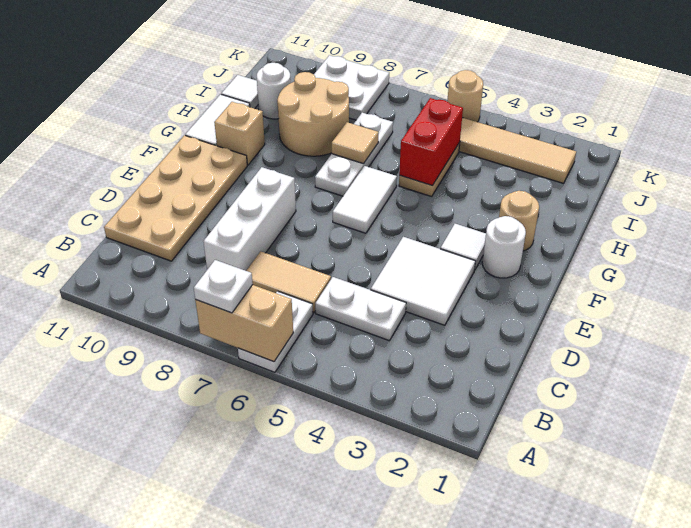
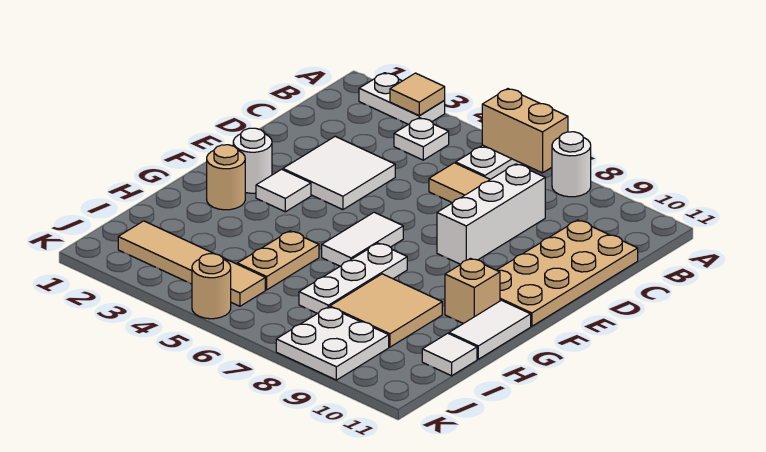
white plate A7 level 3 -> white plate B4 level 1
white plate C4:C5 level 1 -> white plate A2:A3 level 1
red brick H5:I5 level 2 -> none
tan tile H7 level 2 -> tan tile A3 level 2
tan round brick H8:I9 level 1 -> tan tile H8:I9 level 1
white round brick I10 level 1 -> white round brick A8 level 1

